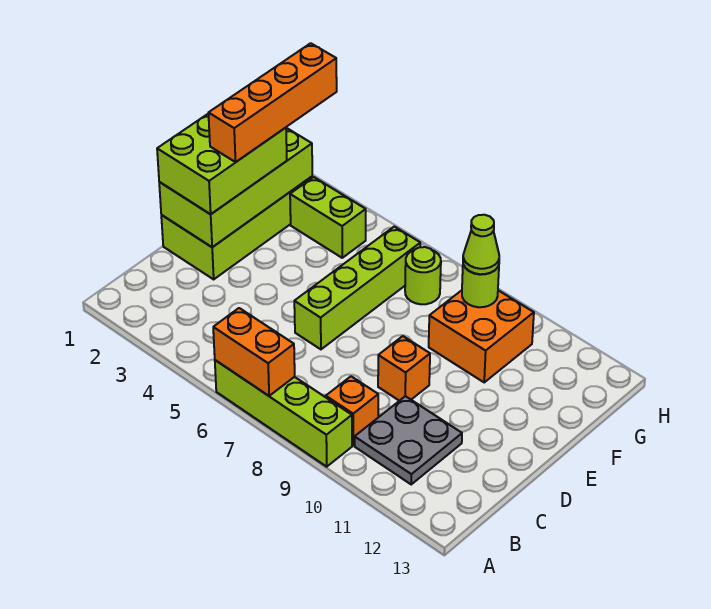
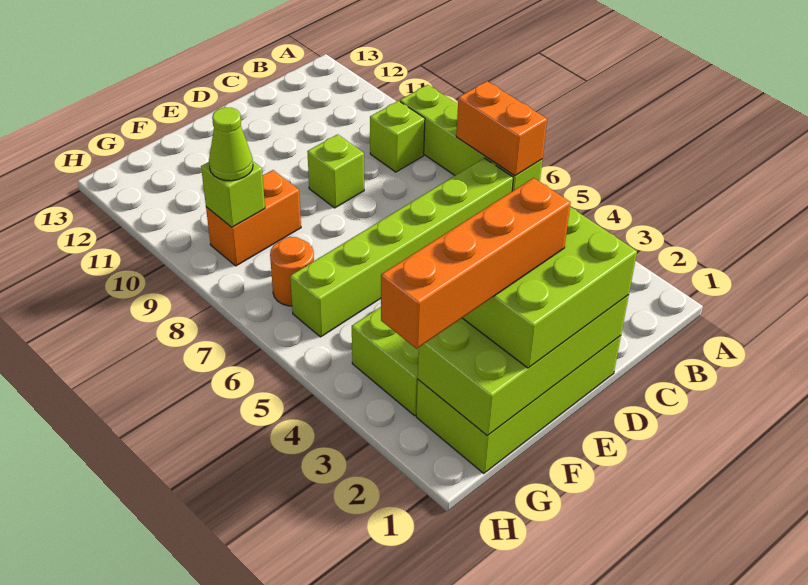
orange brick B9 level 1 -> lime brick B9 level 1
grey plate B10:C11 level 1 -> none
lime brick D6:G6 level 1 -> lime brick B6:G6 level 1
orange brick D9 level 1 -> lime brick D9 level 1
orange brick F9:G10 level 1 -> orange brick F9:G9 level 1
lime round brick G7 level 1 -> orange round brick G7 level 1
lime round brick G9 level 2 -> lime brick G9 level 2

